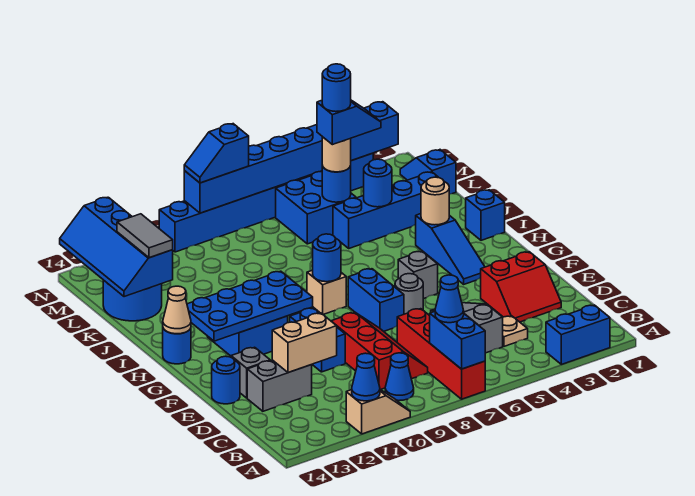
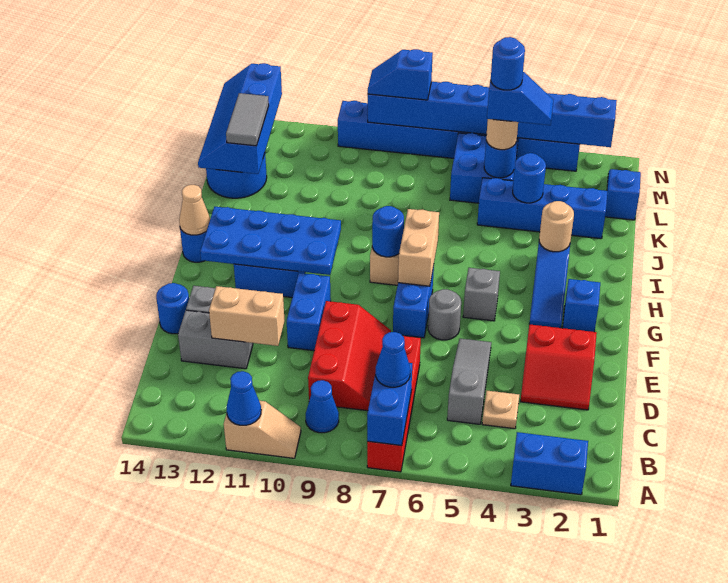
none -> tan brick G7:H7 level 2
blue brick I1 level 1 -> blue brick G2 level 1

